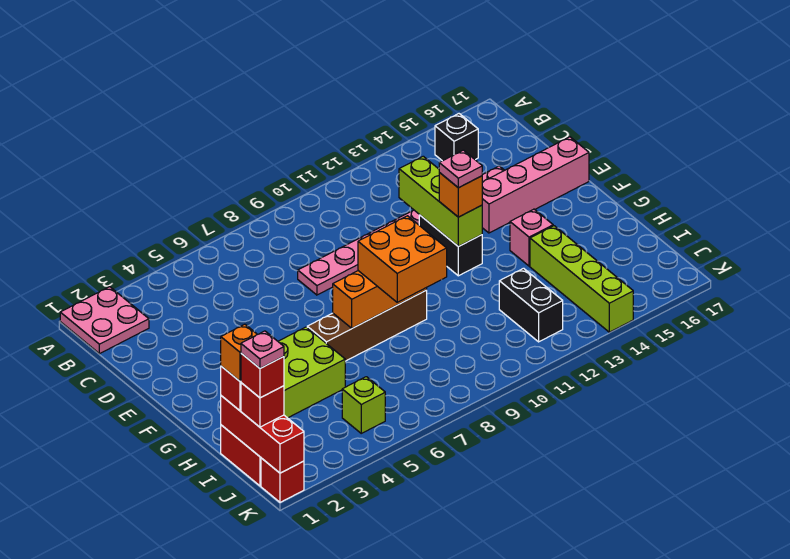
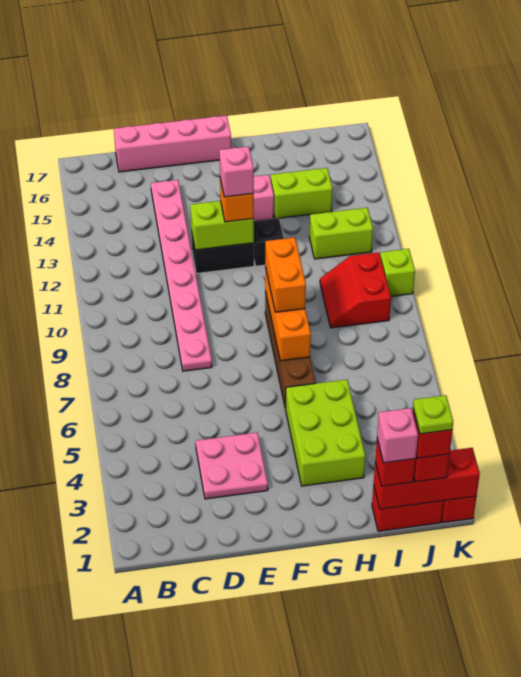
pink plate A1:B2 level 1 -> pink plate D3:E4 level 1
black brick B15 level 1 -> black brick G12 level 1
lime brick D12:F12 level 2 -> lime brick E12:F12 level 2
pink brick E14:E17 level 1 -> pink brick C17:F17 level 1
pink plate F12 level 4 -> pink brick F12 level 4
orange brick G8:H9 level 3 -> orange brick G8:G9 level 3
lime brick H14:K14 level 1 -> lime brick H14:I14 level 1
orange brick I1 level 4 -> pink brick I1 level 4
none -> red slope I9:J10 level 1 top J
black brick I12:J12 level 1 -> lime brick I12:J12 level 1
pink plate J1 level 5 -> lime plate J1 level 5
lime brick J5 level 1 -> lime brick K10 level 1

